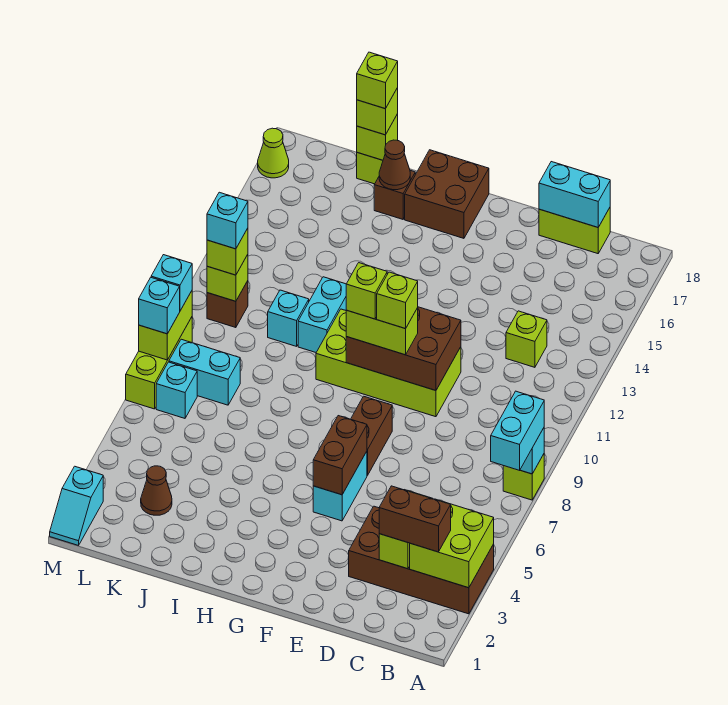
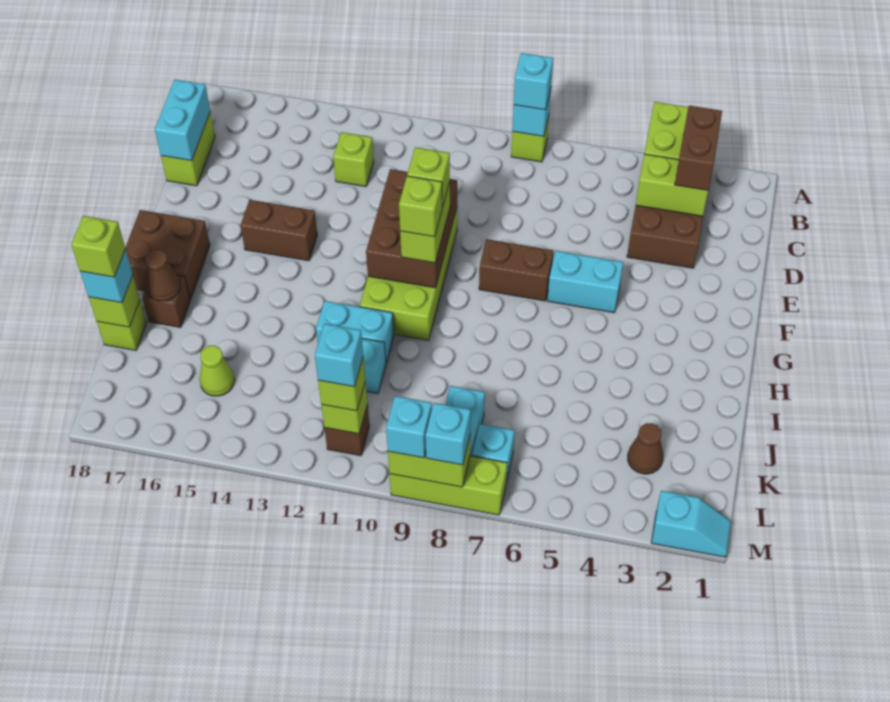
cyan brick A7:A8 level 3 -> cyan brick A8 level 3
brown brick F5:F6 level 2 -> brown brick F14:F15 level 1
lime brick J18 level 3 -> cyan brick J18 level 3
lime cone M17 level 1 -> lime cone K15 level 1

